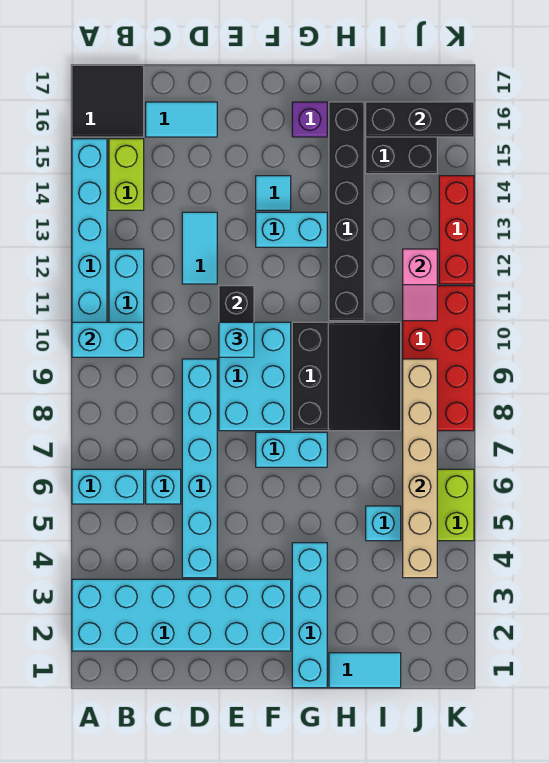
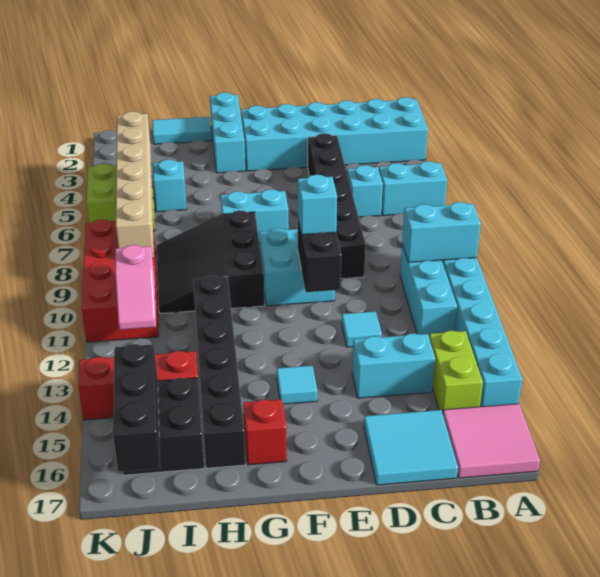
black tile A16:B17 level 1 -> pink tile A16:B17 level 1
cyan tile C16:D16 level 1 -> cyan tile C16:D17 level 1
cyan brick D4:D9 level 1 -> black brick D4:D9 level 1
cyan tile D12:D13 level 1 -> cyan tile D12 level 1
cyan brick E8:F10 level 1 -> cyan brick E9:F10 level 1
cyan brick F13:G13 level 1 -> cyan brick C14:D14 level 1
cyan brick G1:G4 level 1 -> cyan brick G1:G3 level 1
purple brick G16 level 1 -> red brick G16 level 1
black brick I16:K16 level 2 -> black brick J15:J17 level 2
pink slope J11:J12 level 2 top 12 -> pink slope J11:J12 level 2 top 11
red brick K12:K14 level 1 -> red brick I14:K14 level 1

